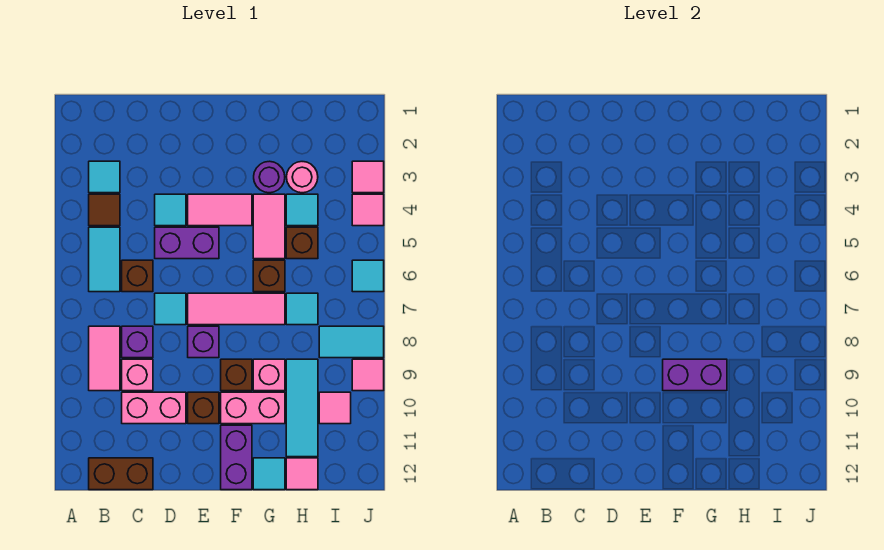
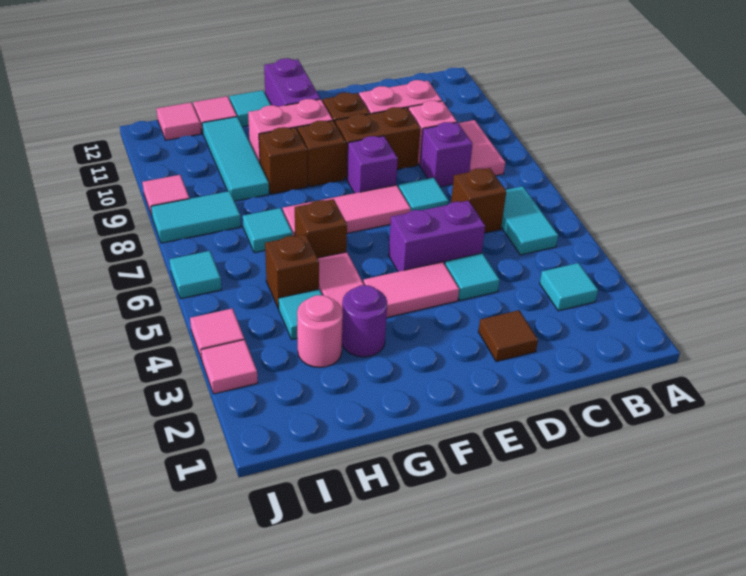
brown tile B4 level 1 -> brown tile D2 level 1
brown brick B12:C12 level 1 -> brown brick D9:E9 level 1
purple brick F9:G9 level 2 -> none
pink brick G9 level 1 -> brown brick G9 level 1
pink tile I10 level 1 -> pink tile I12 level 1

